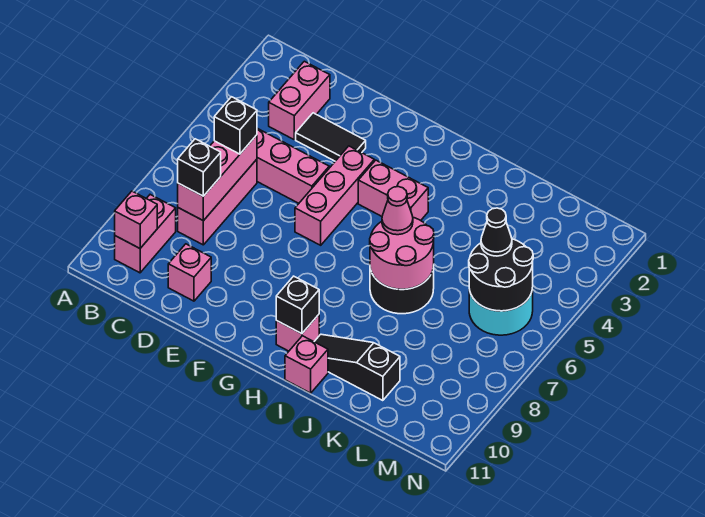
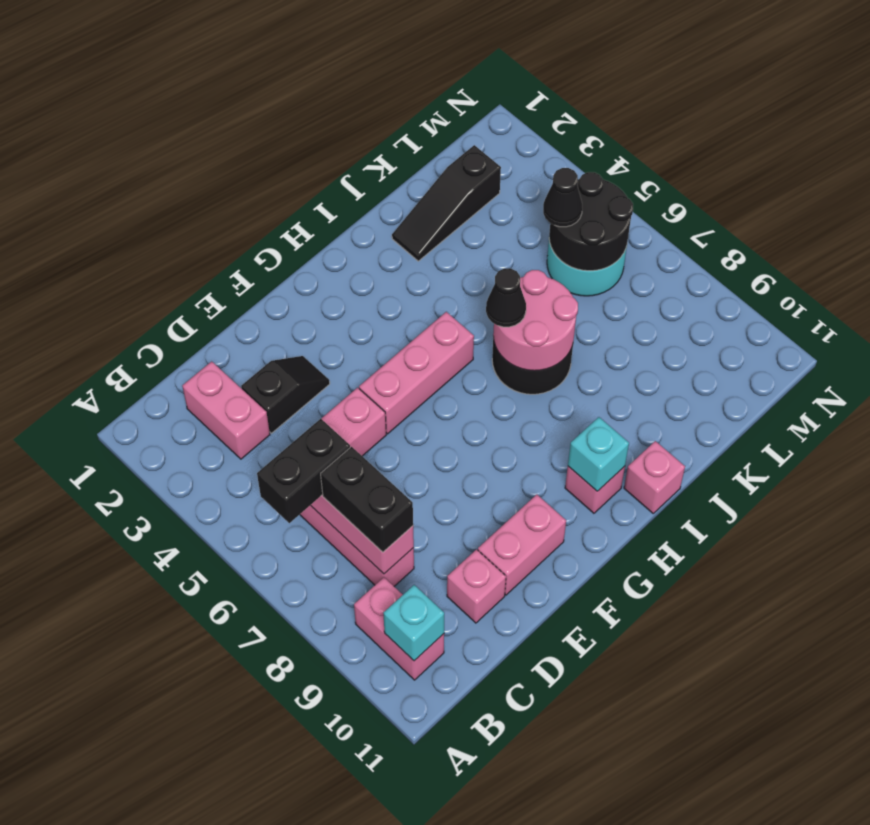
pink brick B10 level 2 -> cyan brick B10 level 2
black brick C6 level 3 -> black brick B6:C6 level 3
black brick C8 level 3 -> black brick C7:C8 level 3
black tile D3:E3 level 1 -> black slope D3:E3 level 1 top D
pink brick F4:F6 level 1 -> pink brick F5:H5 level 1
pink brick G4:H4 level 1 -> pink brick E10:F10 level 1
black brick H10 level 2 -> cyan brick H10 level 2
pink cone I6 level 3 -> black cone I6 level 3
black slope I10:K10 level 1 top K -> black slope J2:L2 level 1 top L

